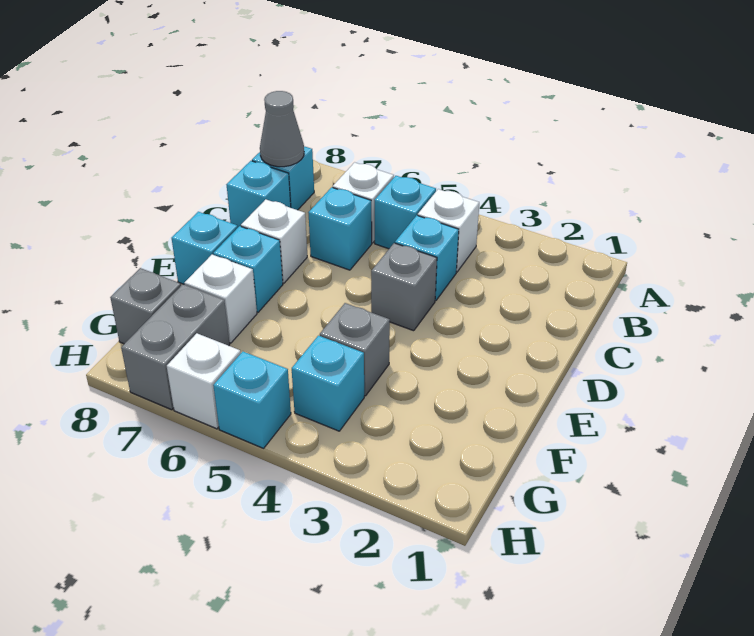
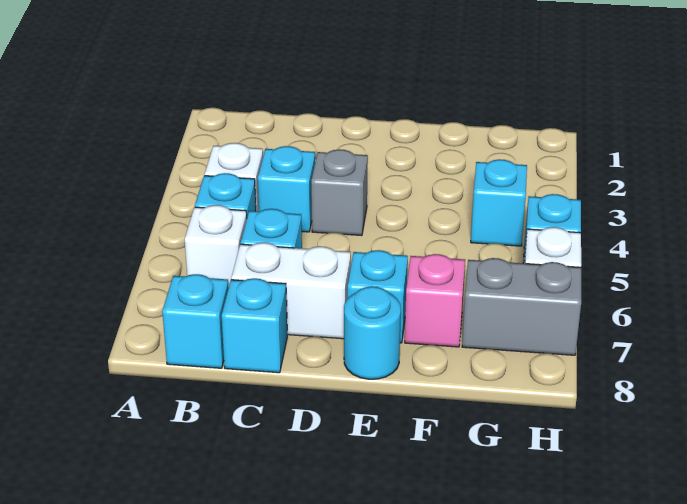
grey cone B8 level 2 -> none
white brick D7 level 1 -> white brick C7:D7 level 1
cyan brick E8 level 1 -> cyan round brick E8 level 1
grey brick F4 level 1 -> none
white brick F7 level 1 -> pink brick F7 level 1
grey brick G8 level 1 -> none

